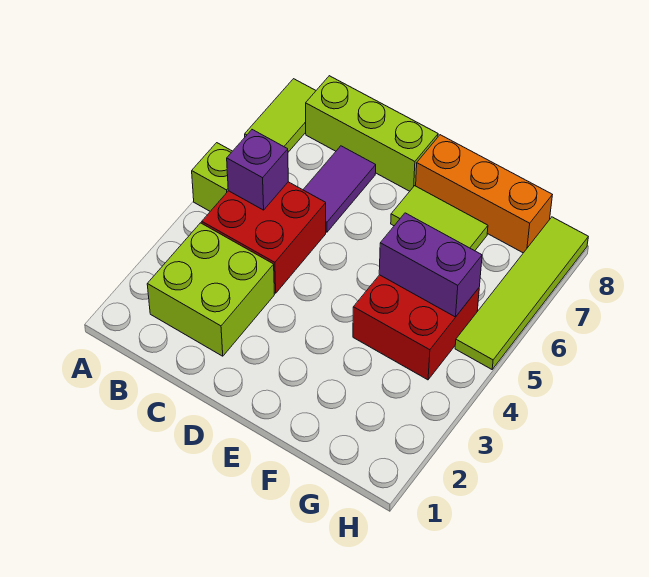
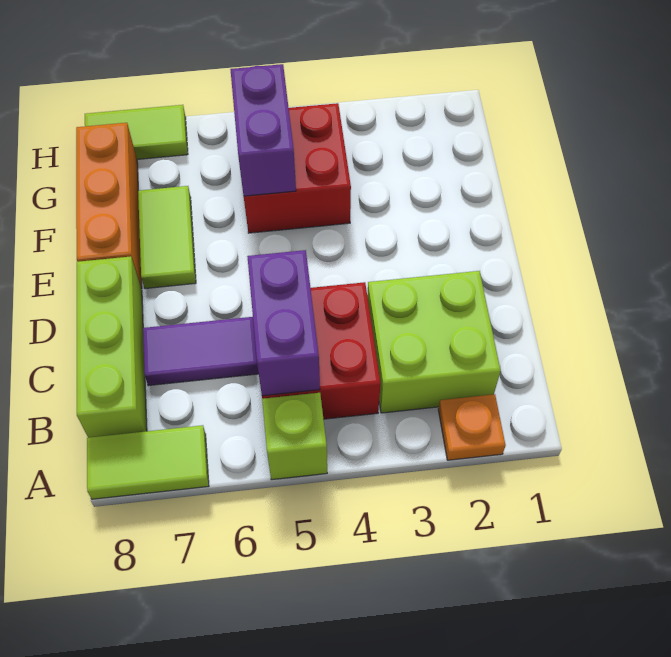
none -> orange plate A2 level 1
purple brick B5 level 2 -> purple brick B5:C5 level 2
lime tile H5:H8 level 1 -> lime tile H7:H8 level 1

